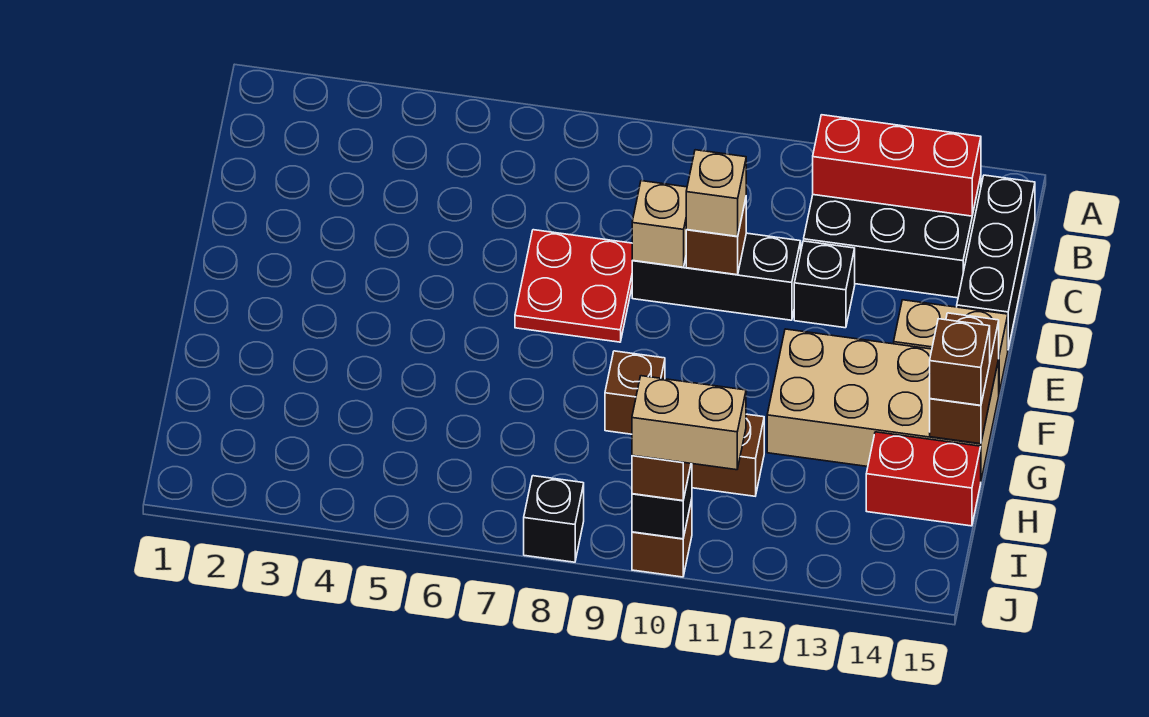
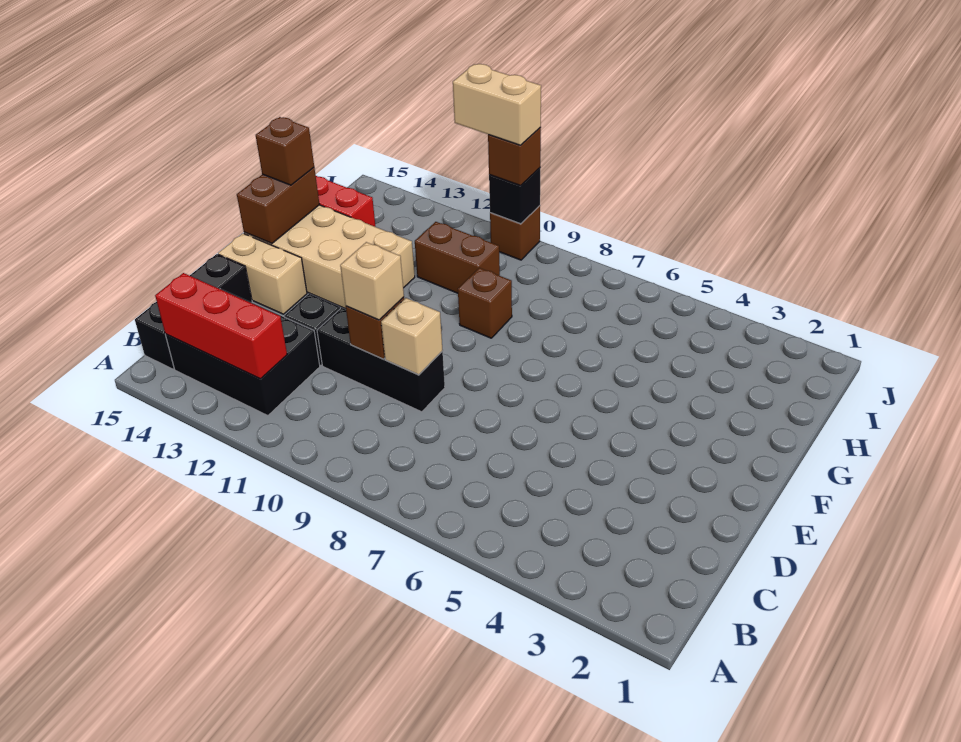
red plate D7:E8 level 1 -> none
black brick J8 level 1 -> none

